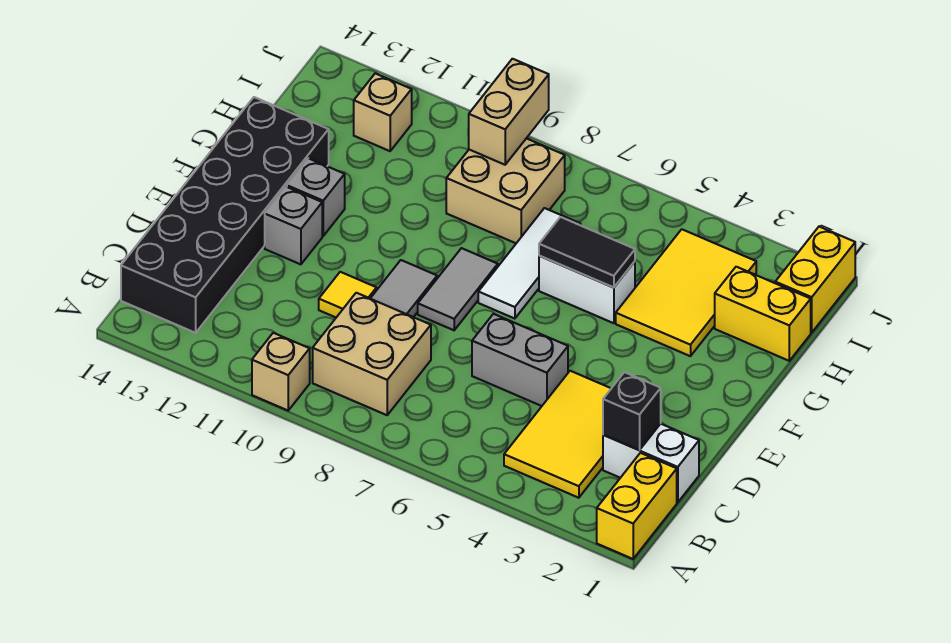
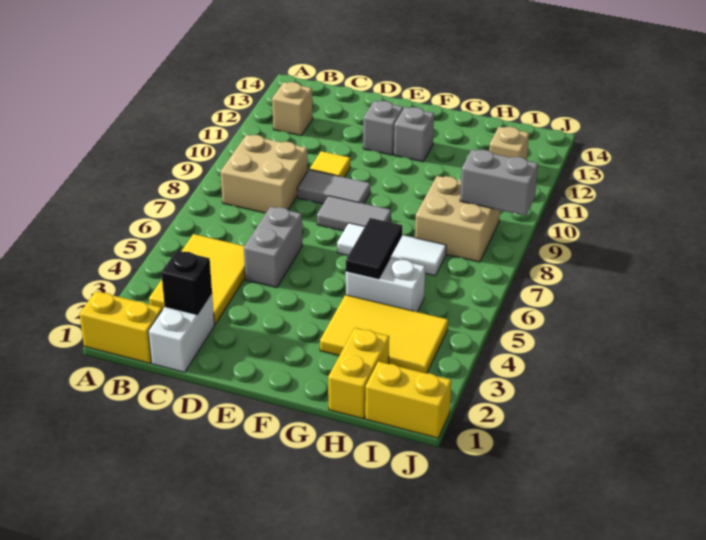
tan brick A10 level 1 -> tan brick B12 level 1
yellow tile B3:D4 level 1 -> yellow tile B3:C5 level 1
black brick B13:G14 level 1 -> none
white brick G5:G6 level 1 -> white brick G5:H5 level 1
tan brick I9:J9 level 2 -> grey brick I9:J9 level 2

